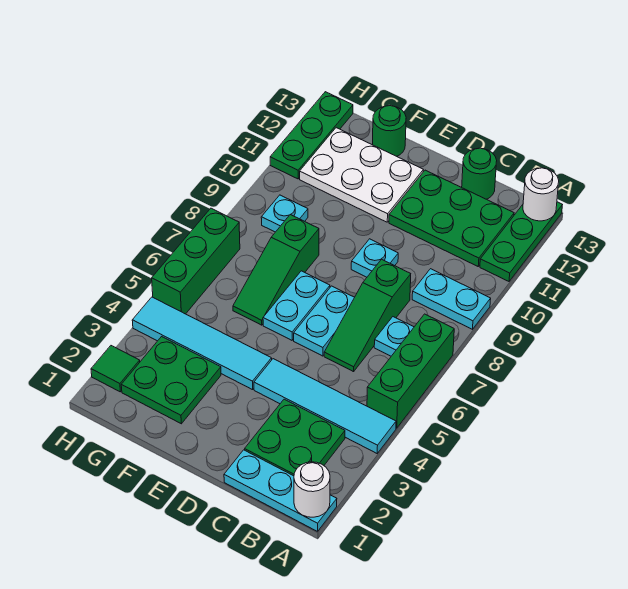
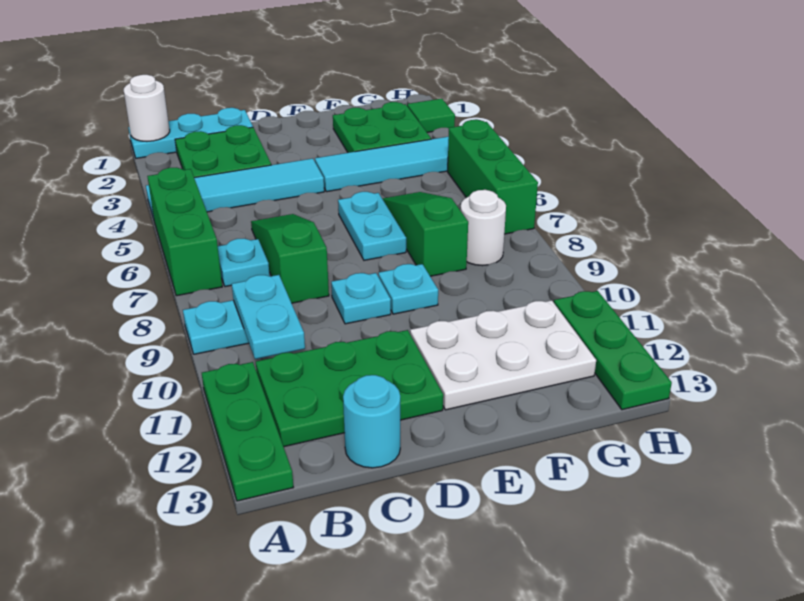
white round brick A13 level 2 -> white round brick G8 level 1
green round brick C13 level 1 -> cyan round brick C13 level 1
cyan plate D6:D7 level 1 -> cyan plate B9:B10 level 2
green round brick F13 level 1 -> none
cyan plate G9 level 1 -> cyan plate E9 level 1

